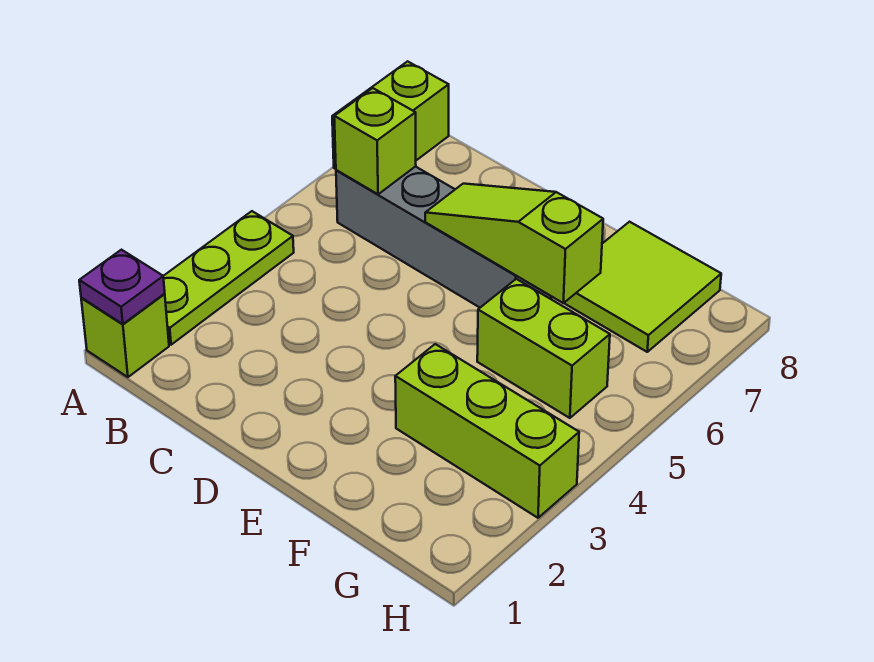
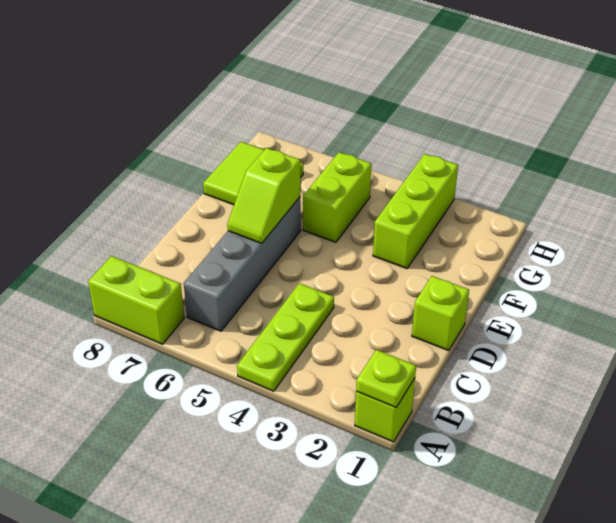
purple plate A1 level 2 -> lime plate A1 level 2
lime plate A2:A4 level 1 -> lime plate A4:C4 level 1
lime brick B6 level 2 -> lime brick D1 level 1
lime slope D6:F6 level 2 top F -> lime slope D6:E6 level 2 top E

